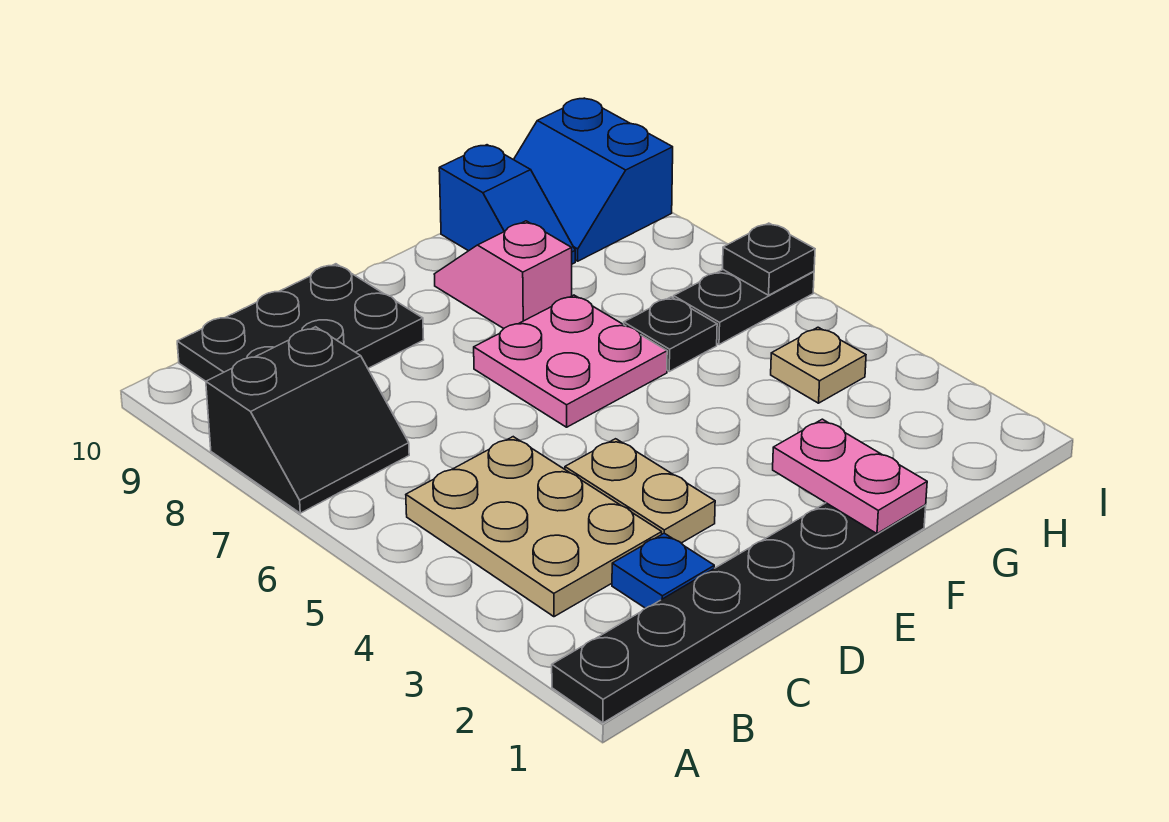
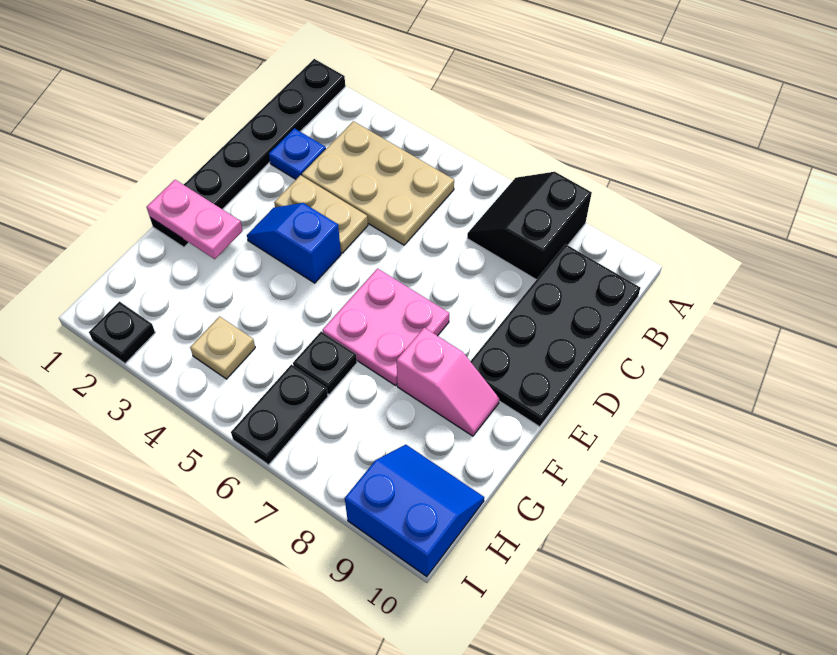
black plate B9:D10 level 1 -> black plate B9:E10 level 1
blue slope G9:G10 level 1 top 10 -> blue slope E3:E4 level 1 top 4
black plate I6 level 2 -> black plate I2 level 1

